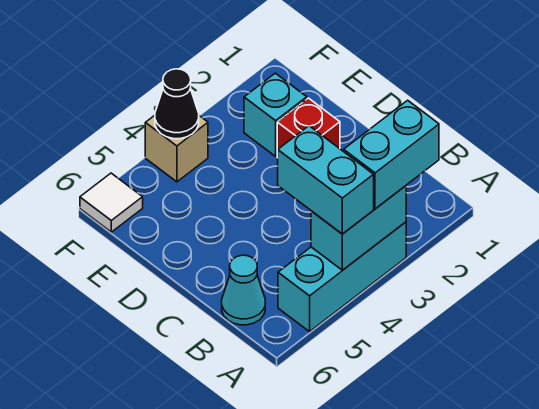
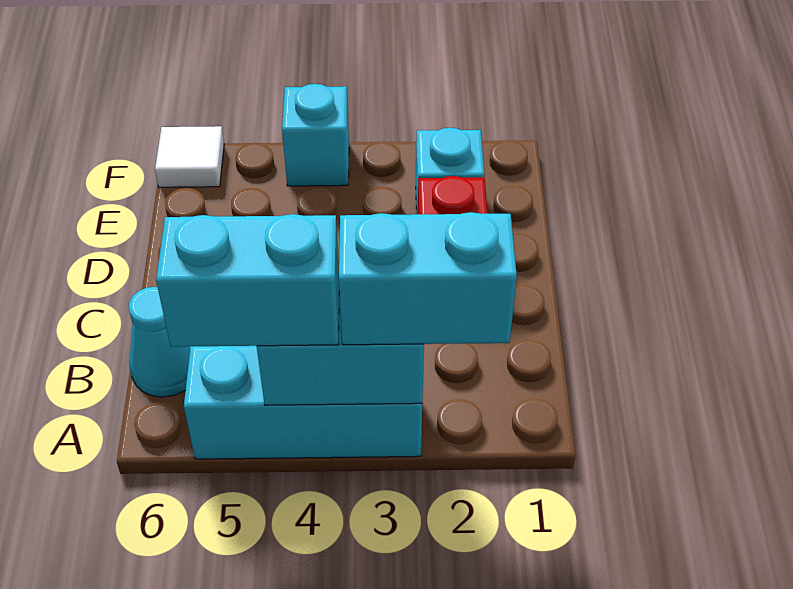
cyan brick A4:B4 level 3 -> cyan brick A4:A5 level 3
tan brick F4 level 1 -> cyan brick F4 level 1
black cone F4 level 2 -> none

